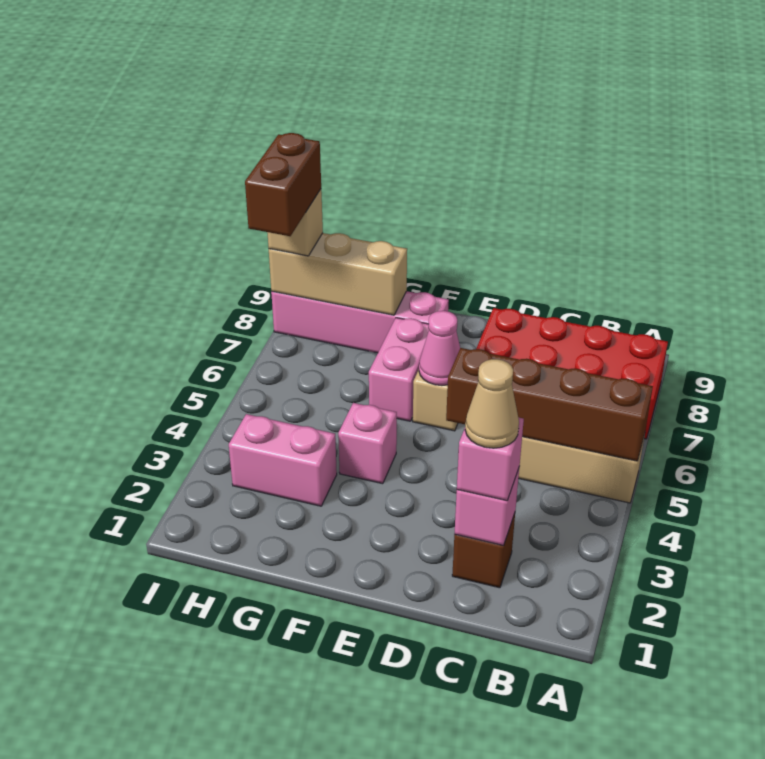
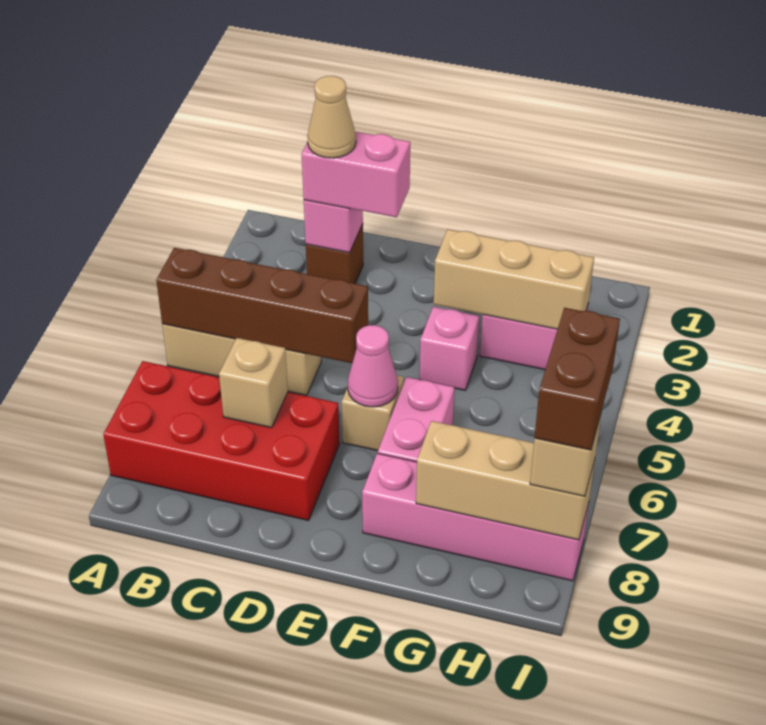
pink brick C2 level 3 -> pink brick C2:D2 level 3
none -> tan brick C7 level 2
none -> tan brick F3:H3 level 2

